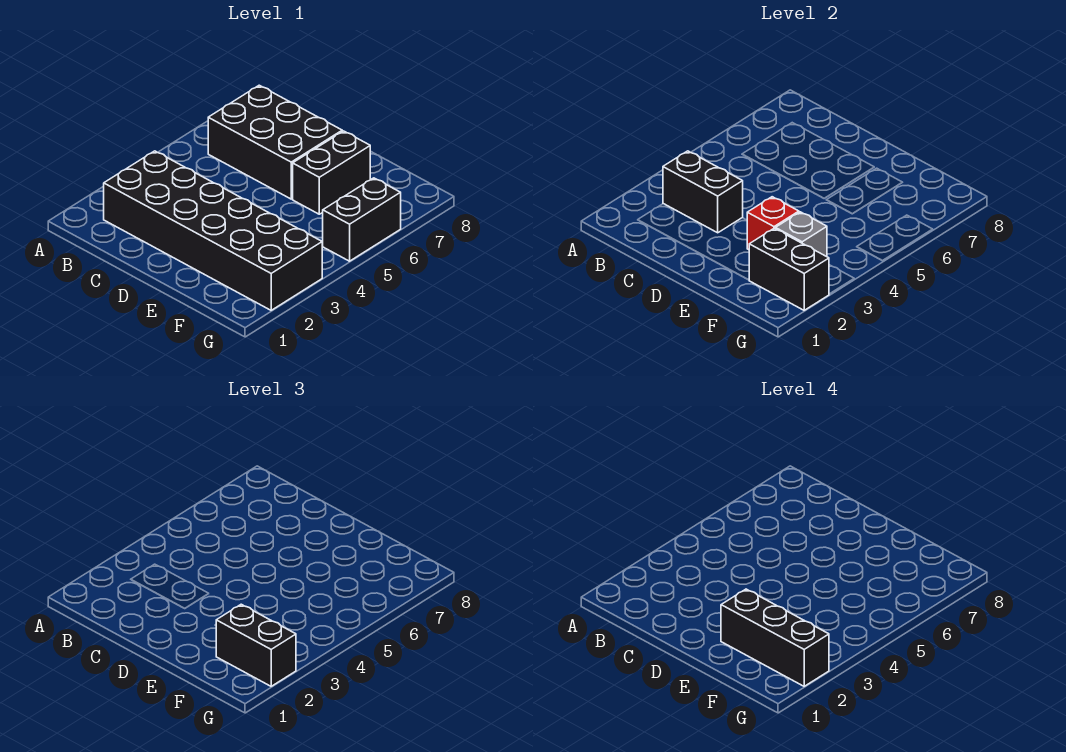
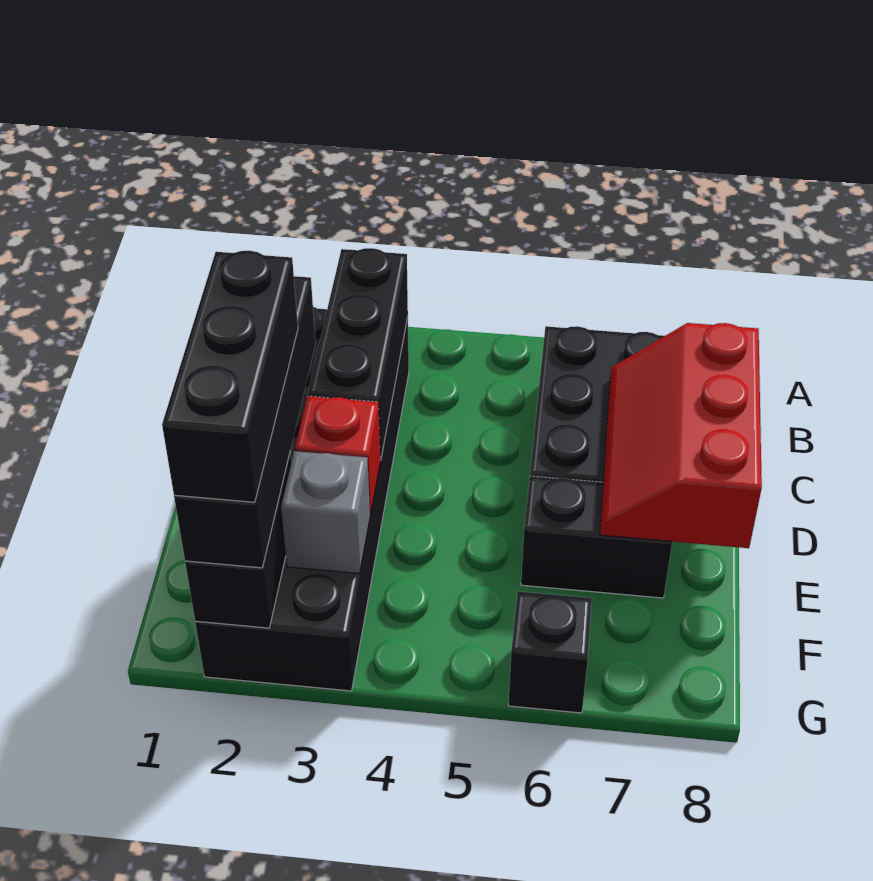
black brick B3:C3 level 2 -> black brick B3:D3 level 2
none -> red slope C7:E8 level 2 top 8
black brick F2:G2 level 3 -> black brick D2:G2 level 3
black brick G5:G6 level 1 -> black brick G6 level 1

